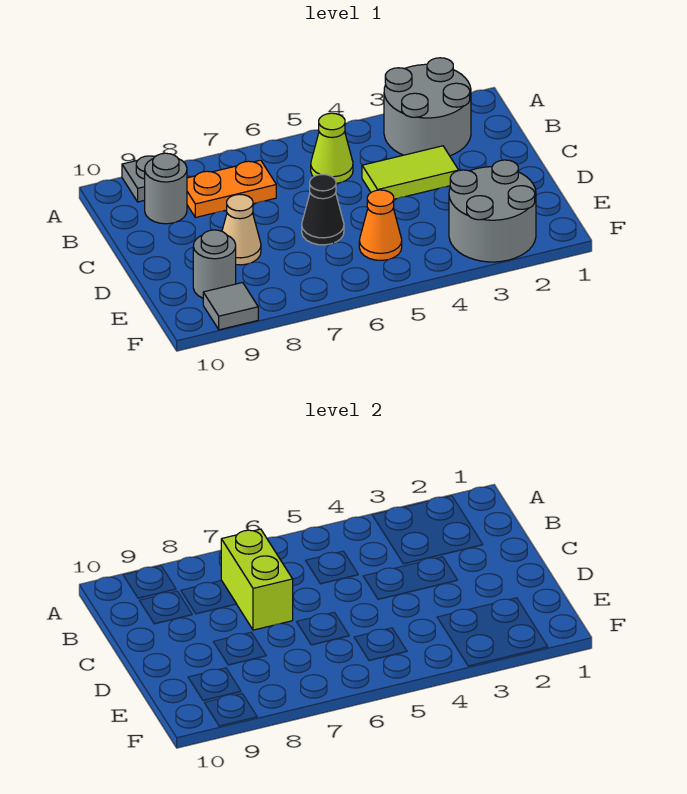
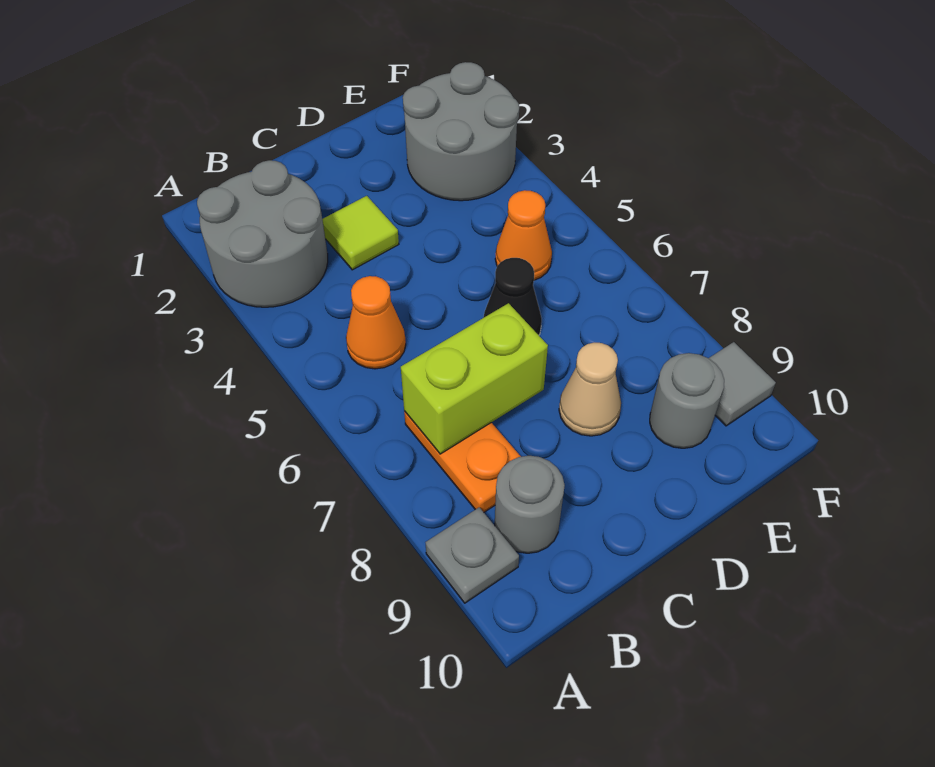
lime cone B5 level 1 -> orange cone B5 level 1
lime tile C3:C4 level 1 -> lime tile C3 level 1

